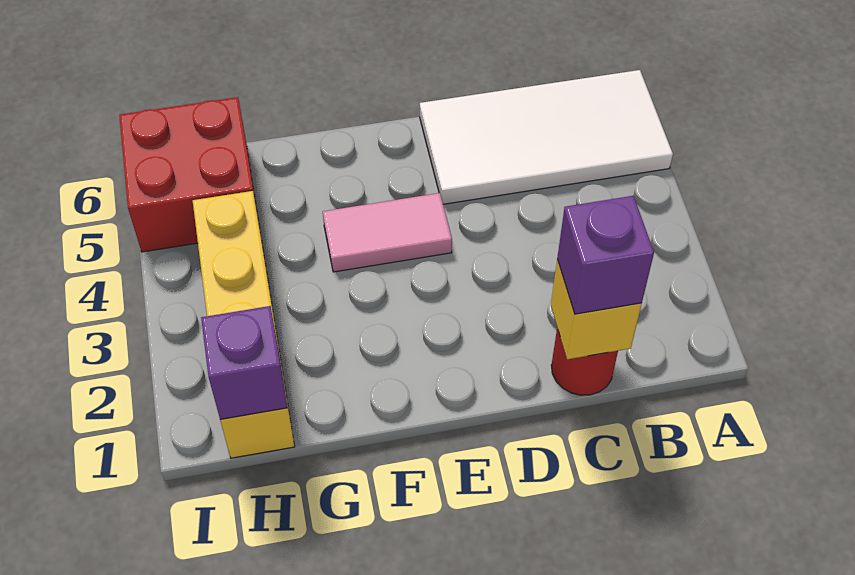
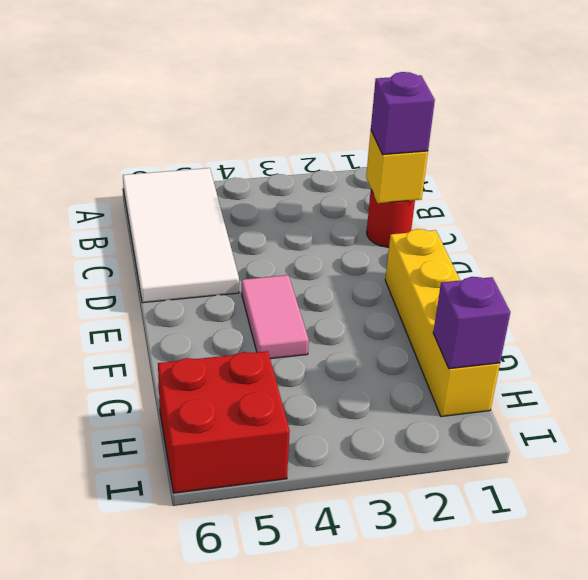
yellow brick H1:H4 level 1 -> yellow brick E1:H1 level 1

